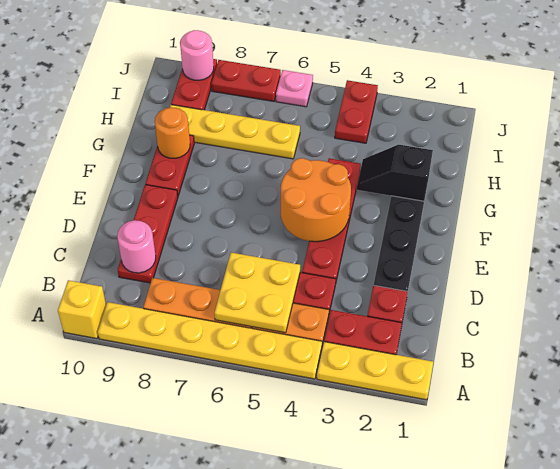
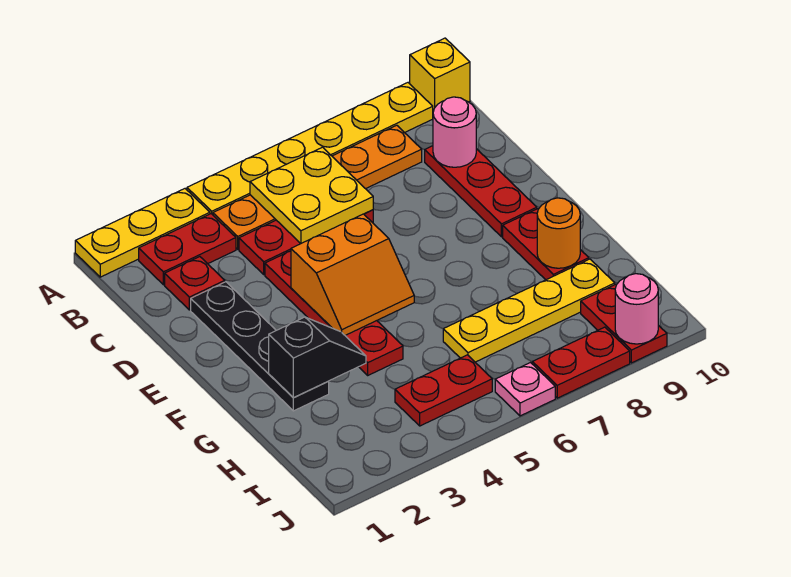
orange round brick E4:F5 level 2 -> orange slope E4:F5 level 2 top E
red plate I4:J4 level 1 -> red plate I4:I5 level 1

